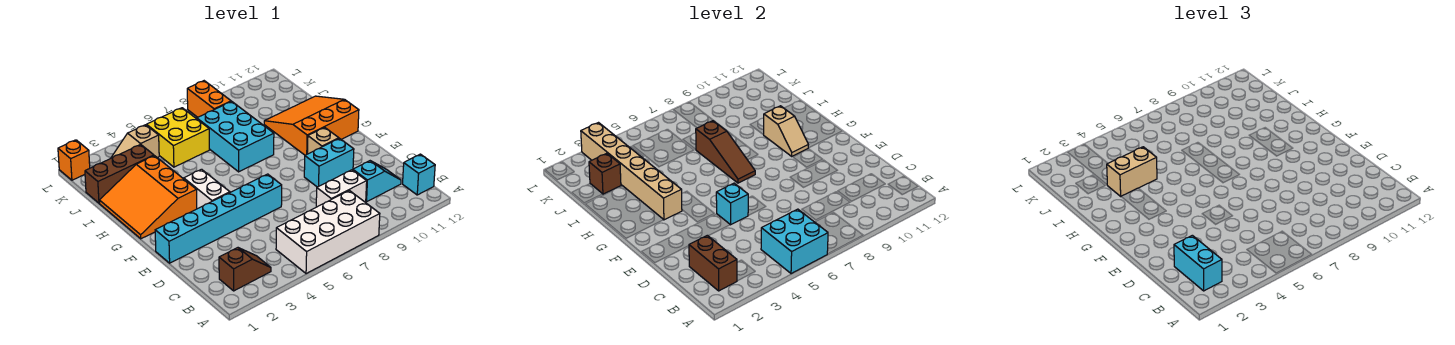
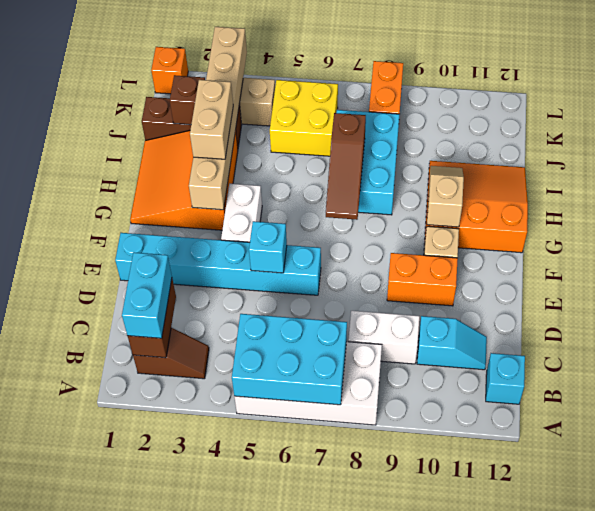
cyan brick A5:B6 level 2 -> cyan brick A5:B7 level 2
cyan brick E9:E10 level 1 -> orange brick E9:E10 level 1
tan slope G10:H10 level 2 top H -> tan slope G10:H10 level 2 top G
tan brick I3:I4 level 3 -> tan brick H3:I3 level 3

